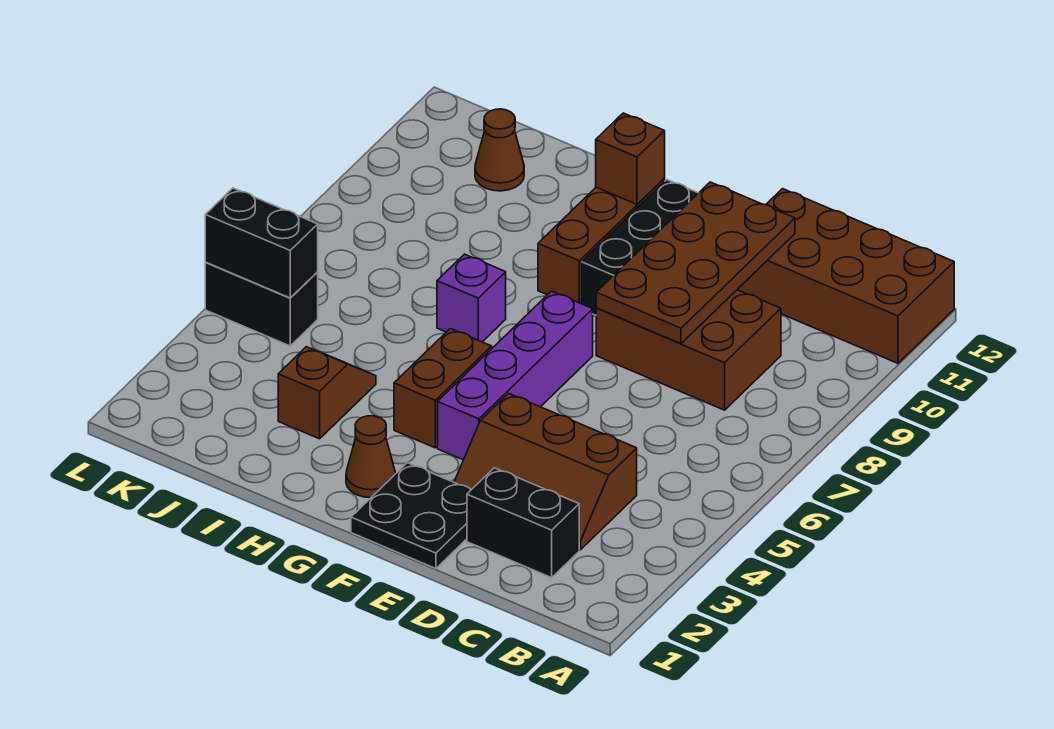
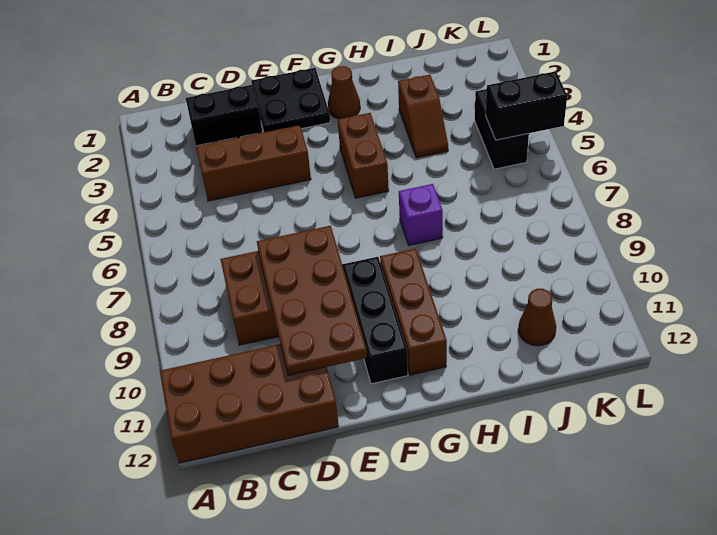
purple brick F4:F7 level 1 -> none
brown brick G11 level 2 -> none
black brick K5:L5 level 1 -> black brick K4:K5 level 1

